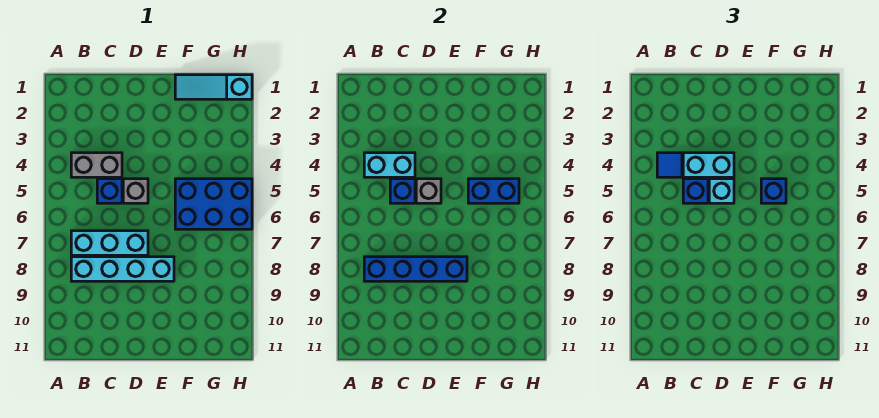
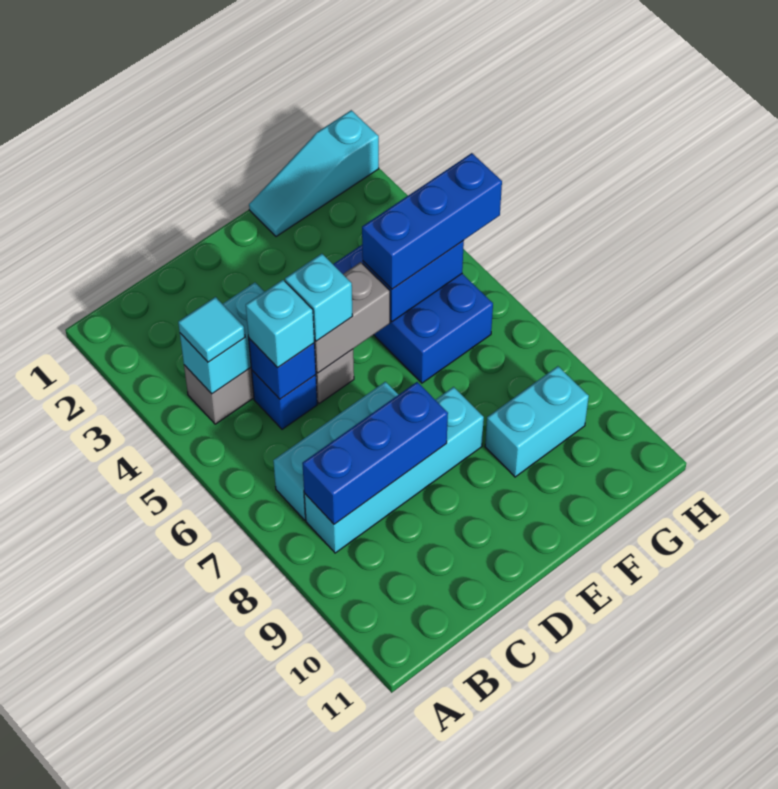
blue tile B4 level 3 -> cyan tile B4 level 3
blue brick B8:E8 level 2 -> blue brick B8:D8 level 2
cyan brick C4:D4 level 3 -> cyan brick F9:G9 level 1
blue brick C5 level 3 -> cyan brick C5 level 3
grey brick D5 level 2 -> grey brick D5:E5 level 2
blue brick F5:H6 level 1 -> blue brick F4:G6 level 1
blue brick F5 level 3 -> blue brick F5:H5 level 3

